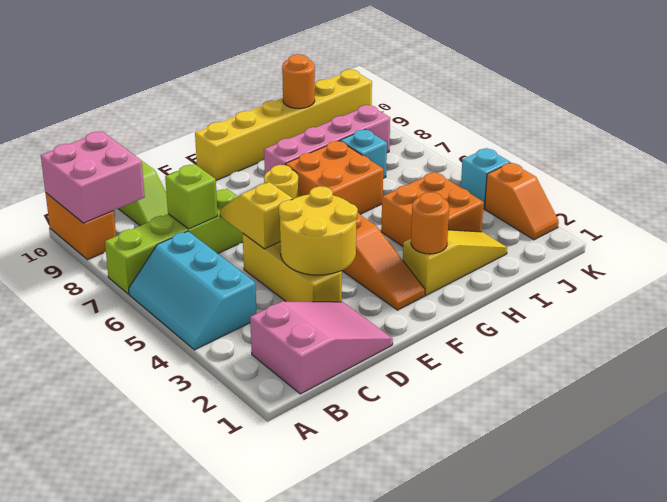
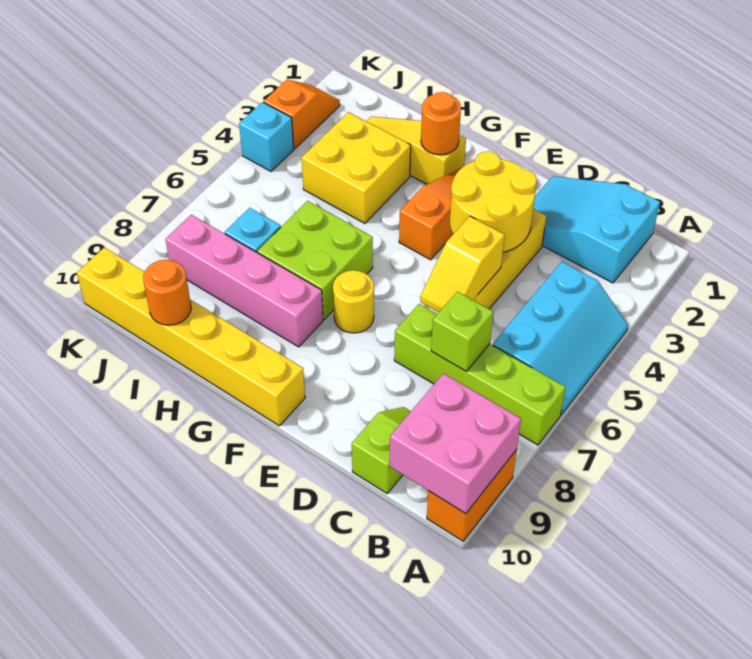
pink slope B1:D2 level 1 top B -> cyan slope B1:D2 level 1 top B
orange brick G6:H7 level 1 -> lime brick G6:H7 level 1
orange brick H3:I4 level 1 -> yellow brick H3:I4 level 1

